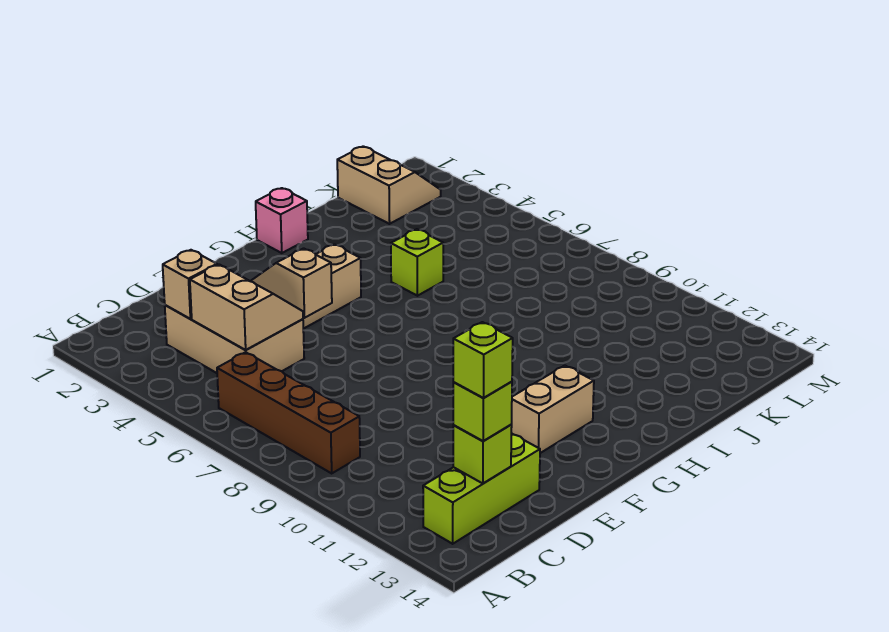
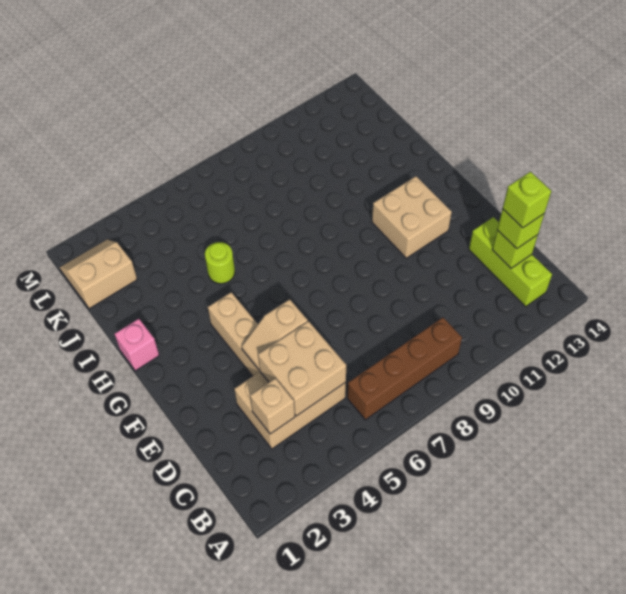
tan slope C4:D5 level 2 top C -> tan brick C4:D5 level 2
tan brick F12:G12 level 1 -> tan brick F11:G12 level 1
lime brick I5 level 1 -> lime round brick I5 level 1

